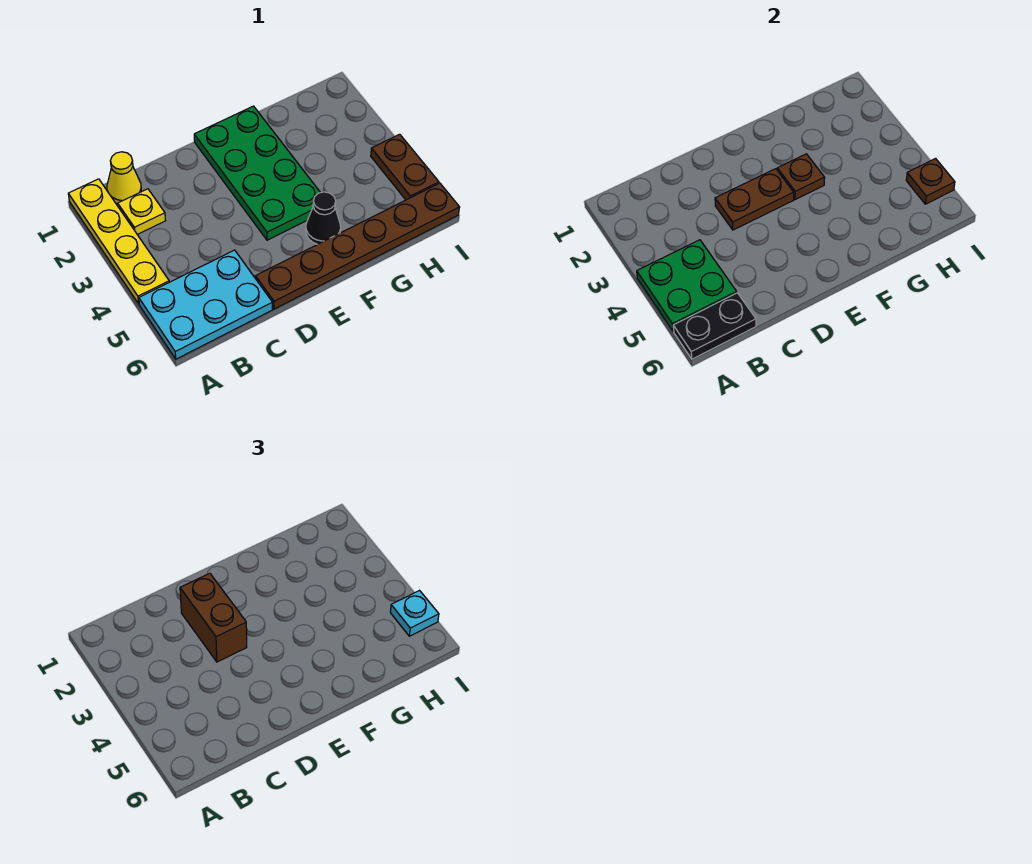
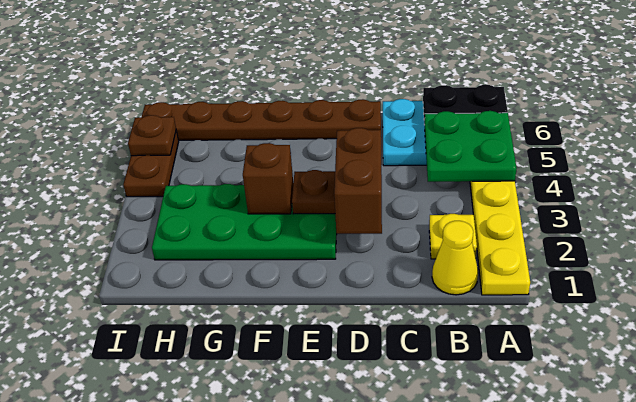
green plate E1:F4 level 1 -> green plate E2:H3 level 1
brown plate F3 level 2 -> brown brick F3 level 2
black cone F5 level 1 -> none
cyan plate I5 level 3 -> none

